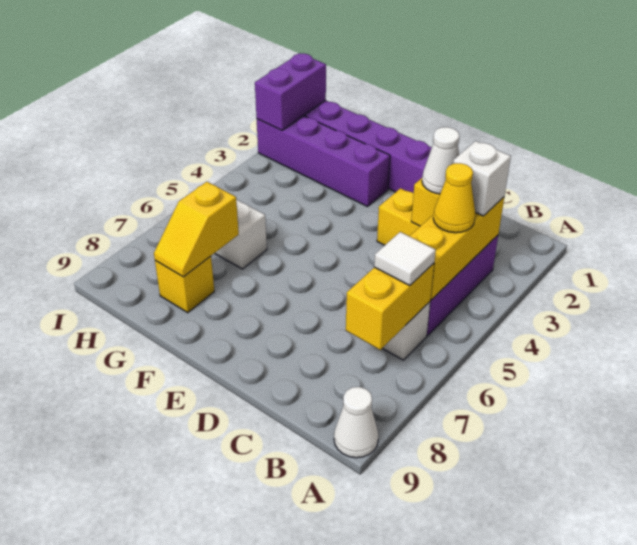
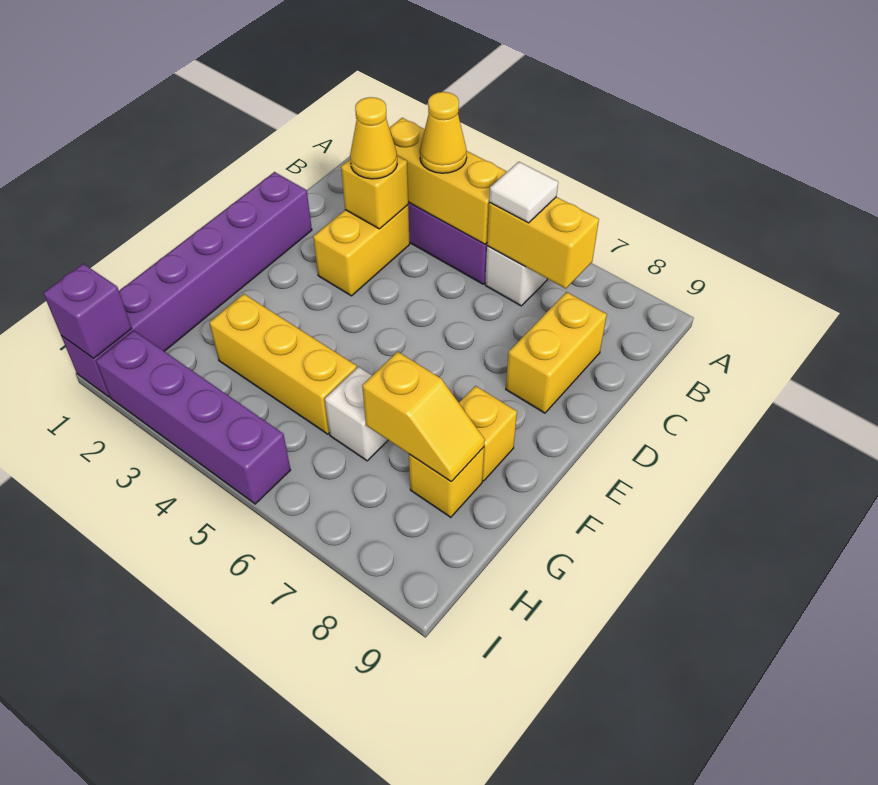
white cone A9 level 1 -> none
white brick B3 level 3 -> none
white cone C3 level 3 -> yellow cone C3 level 3
none -> yellow brick C8:D8 level 1
purple brick F2:I2 level 1 -> purple brick I2:I5 level 1
none -> yellow brick F8 level 1
none -> yellow brick G3:G5 level 1
purple brick I1:I2 level 2 -> purple brick I1 level 2

